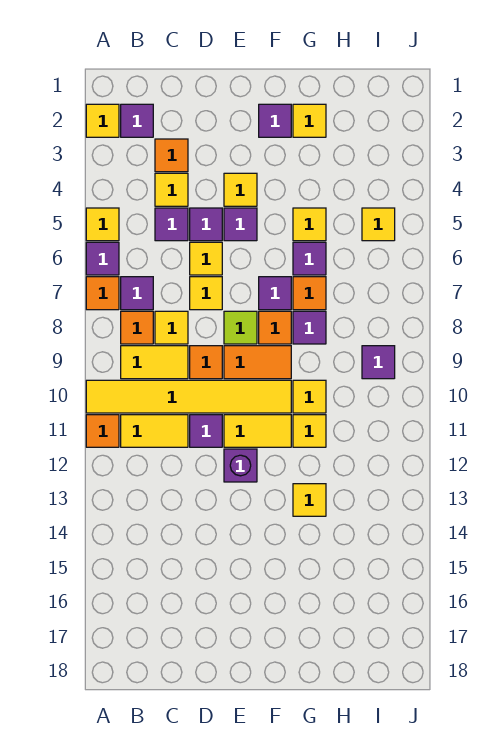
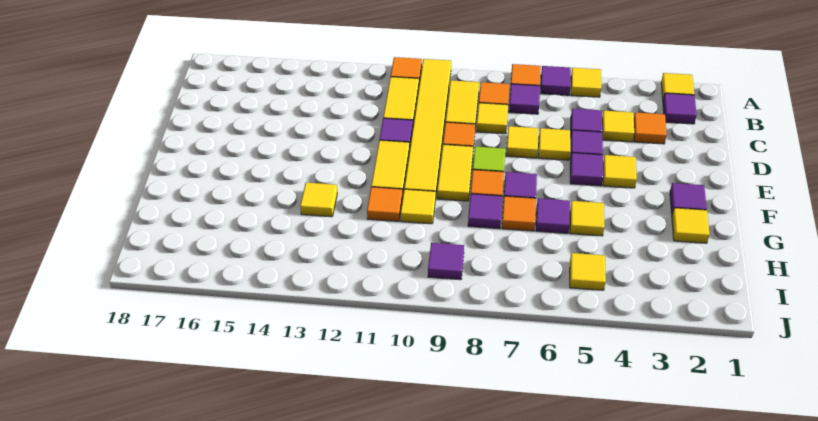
orange tile E9:F9 level 1 -> yellow tile E9:F9 level 1
purple brick E12 level 1 -> none
yellow tile G11 level 1 -> orange tile G11 level 1

